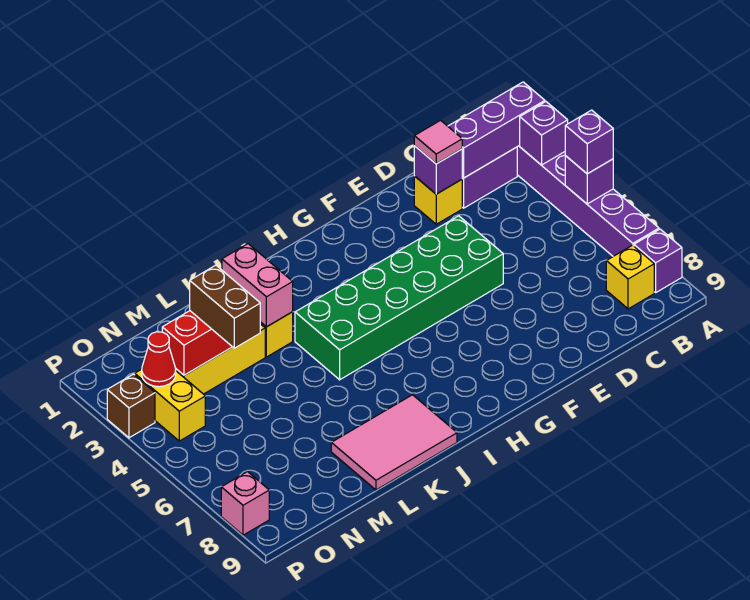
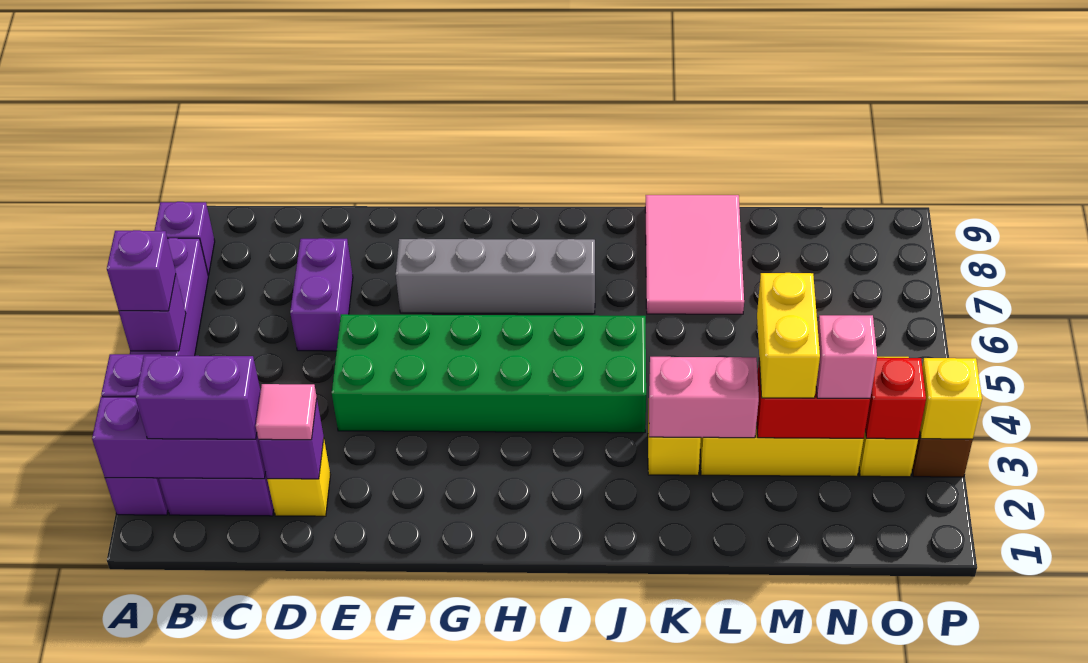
none -> purple brick B2:C2 level 3
yellow brick B8 level 1 -> yellow brick P3 level 2
none -> purple brick D6:D7 level 1
none -> grey brick F7:I7 level 1
pink tile J8:L9 level 1 -> pink tile K7:L9 level 1
pink brick K2:K3 level 2 -> pink brick K3:L3 level 2
brown brick M3:M4 level 3 -> yellow brick M3:M4 level 3
red cone O3 level 2 -> red brick O3 level 2
pink brick P8 level 1 -> pink brick N3 level 3

